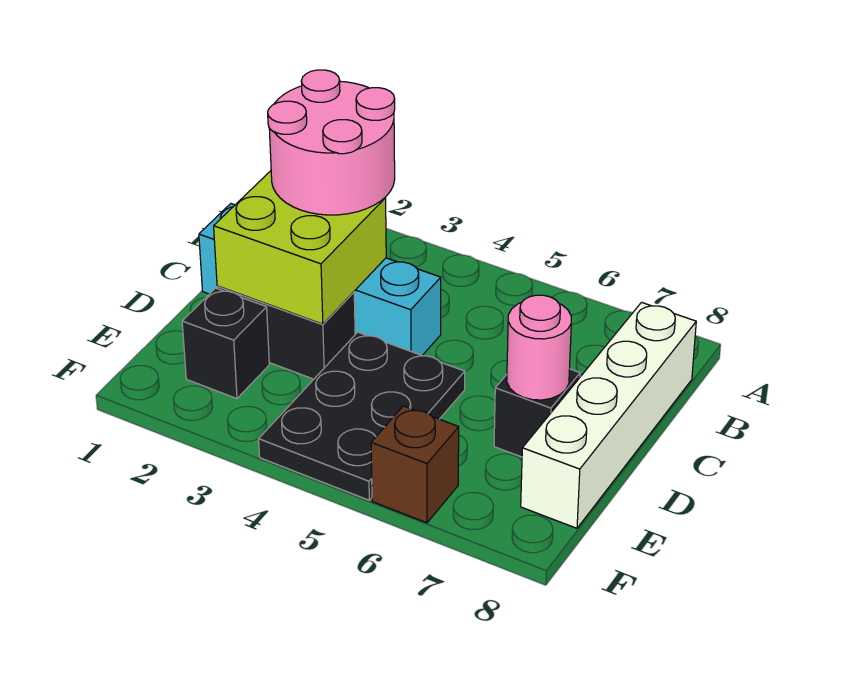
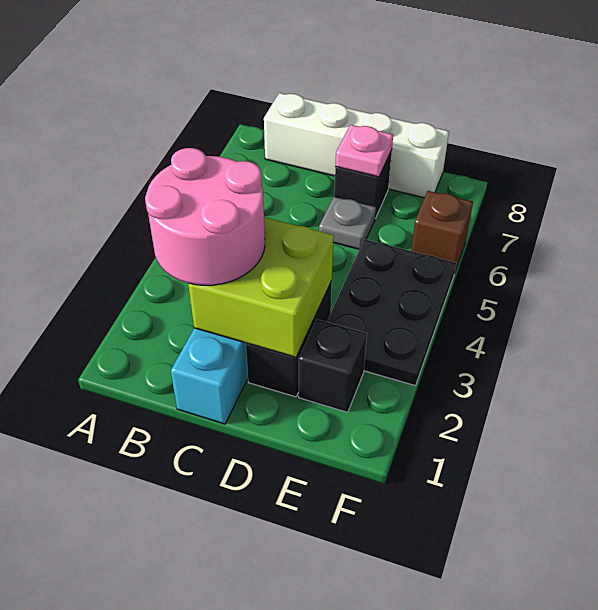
black plate D4:F5 level 1 -> black plate E3:F5 level 1
none -> grey plate D6 level 1
pink round brick D7 level 2 -> pink plate D7 level 2

